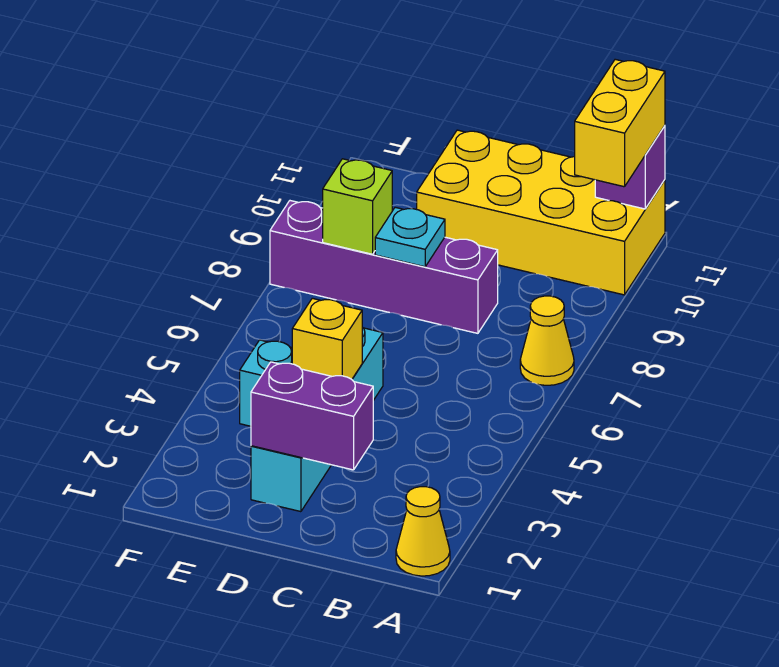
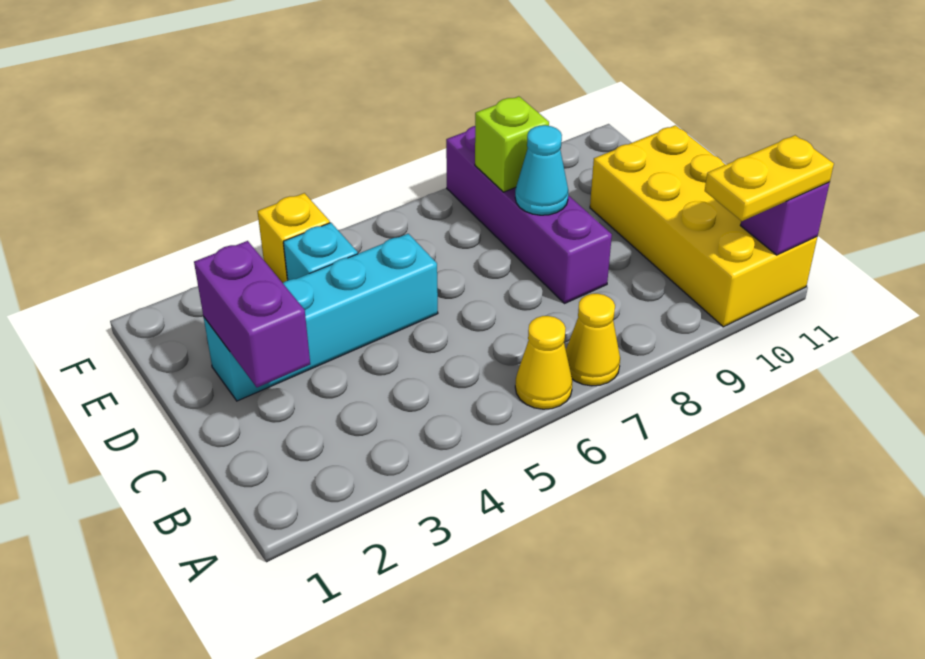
yellow cone A1 level 1 -> yellow cone A6 level 1
yellow brick A10:A11 level 3 -> yellow plate A10:A11 level 3
yellow brick D4 level 2 -> yellow brick F4 level 1
cyan plate D8 level 2 -> cyan cone D8 level 2

